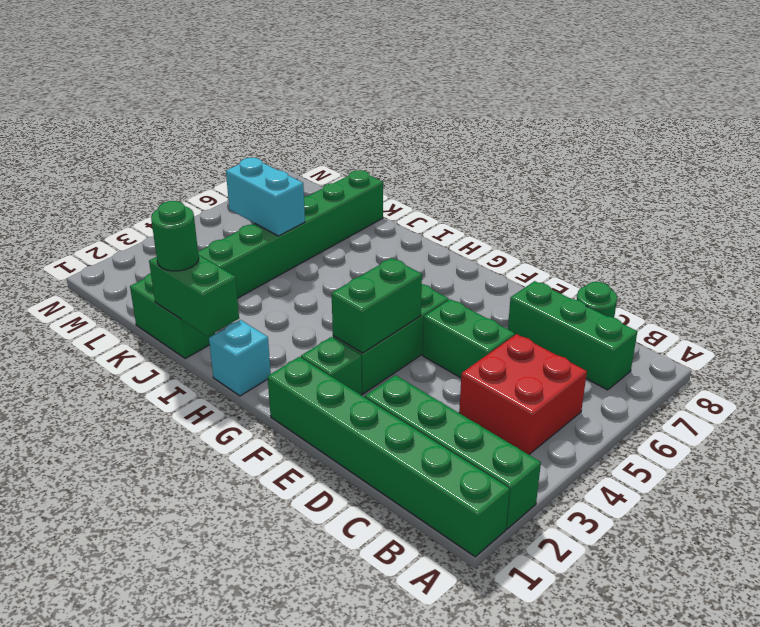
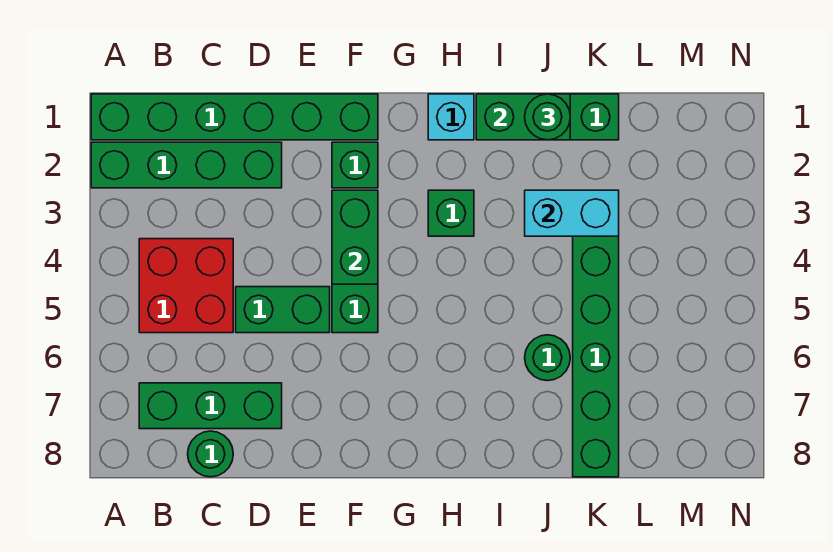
none -> green brick H3 level 1
none -> green round brick J6 level 1
cyan brick K5:L5 level 2 -> cyan brick J3:K3 level 2

